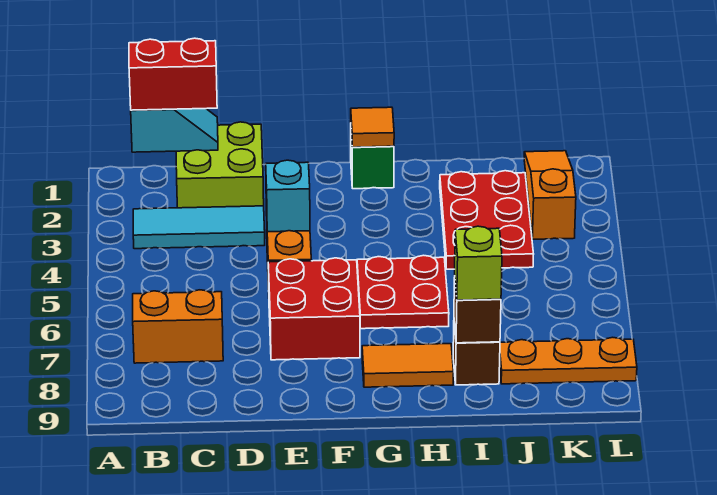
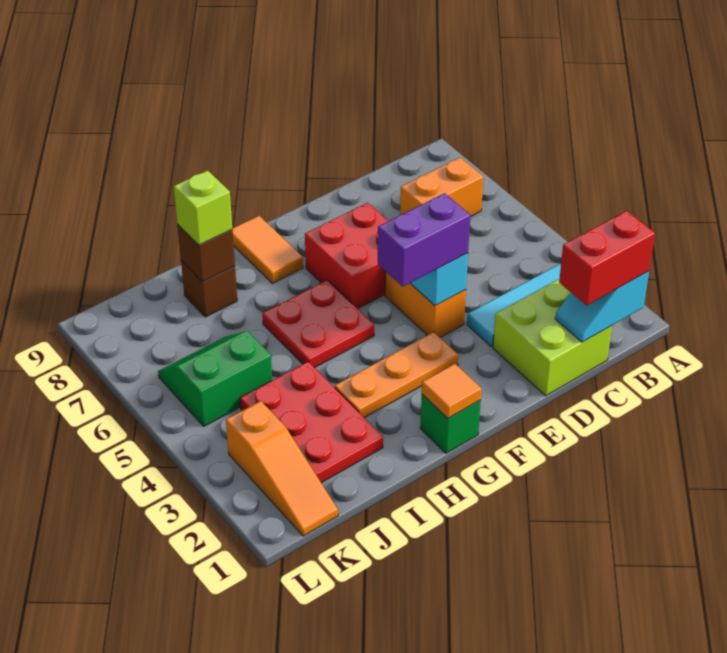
none -> purple brick E4:F4 level 3
orange tile G8:H8 level 1 -> orange tile G8:G9 level 1
none -> green slope J5:K6 level 1 top 5
orange plate J8:L8 level 1 -> orange plate F3:H3 level 1

